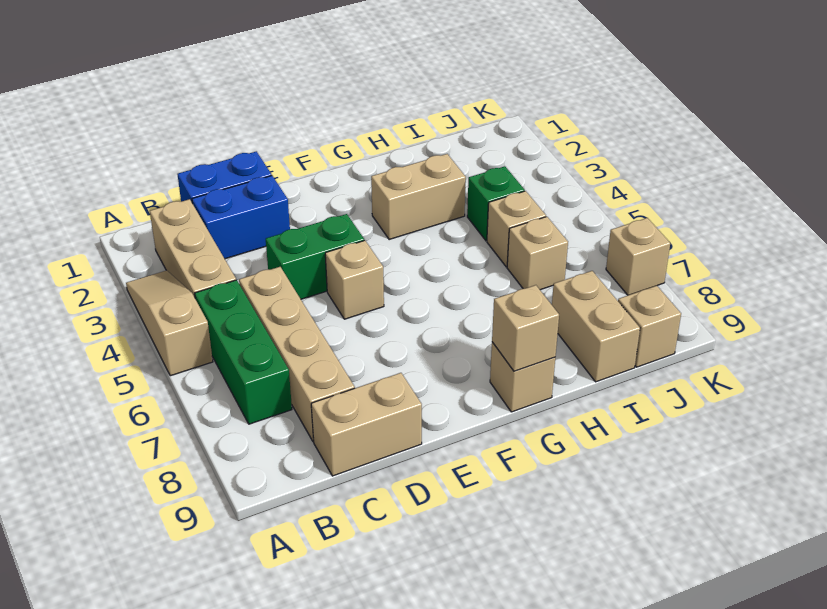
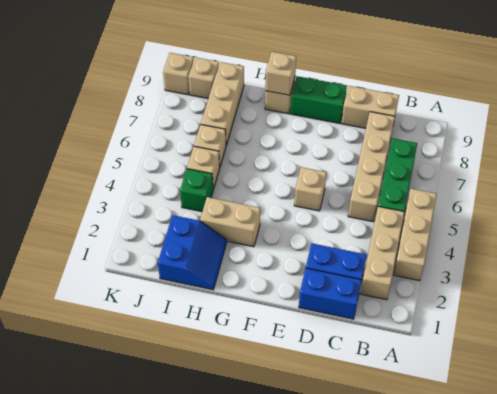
tan slope A3:A5 level 1 top 5 -> tan brick A3:A5 level 1
green brick D4:E4 level 1 -> green brick E9:F9 level 1
none -> blue slope H1:I2 level 1 top I
tan brick I8:I9 level 1 -> tan brick I7:I9 level 1
tan brick K7 level 1 -> tan brick K9 level 1

